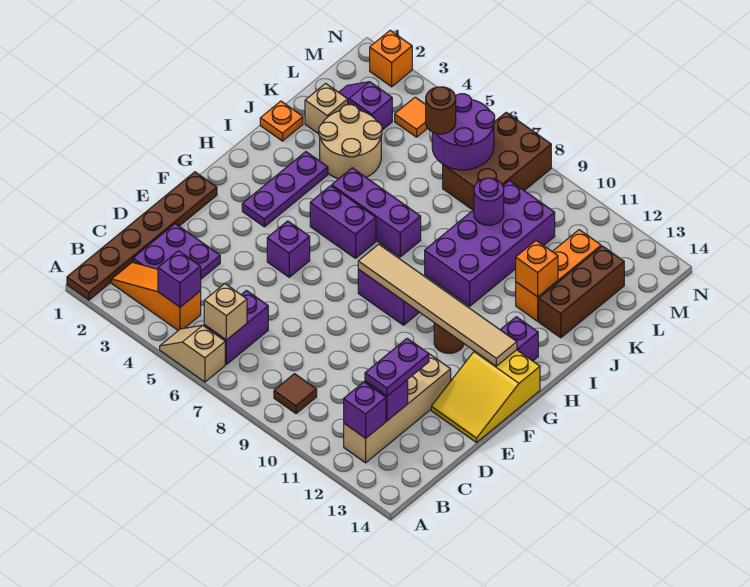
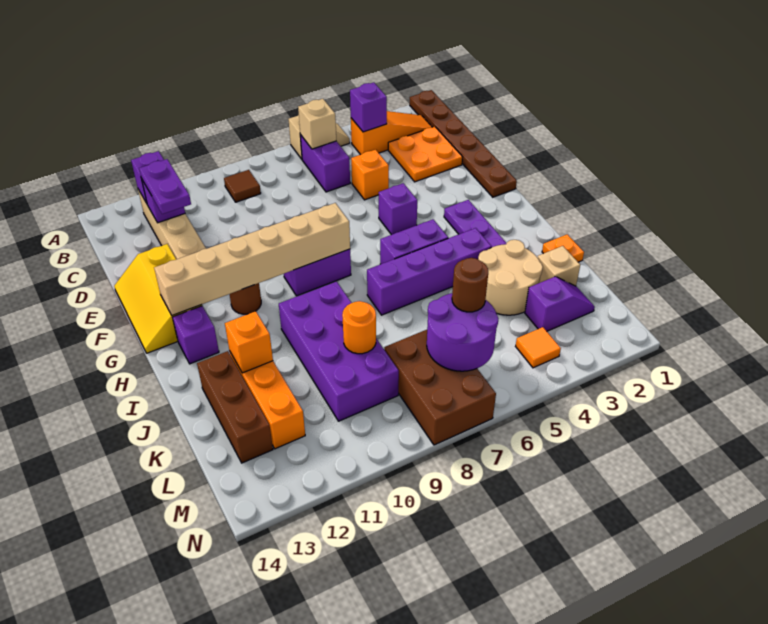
purple plate C2:D3 level 1 -> orange plate C2:D3 level 1
yellow slope E13:G14 level 1 top G -> yellow slope E13:G14 level 1 top 13
tan tile G8:G13 level 2 -> tan brick G8:G13 level 2
purple brick I5:I7 level 1 -> purple brick I4:I7 level 1
purple round brick K9 level 2 -> orange round brick K9 level 2
orange brick N2 level 1 -> orange brick D5 level 1

